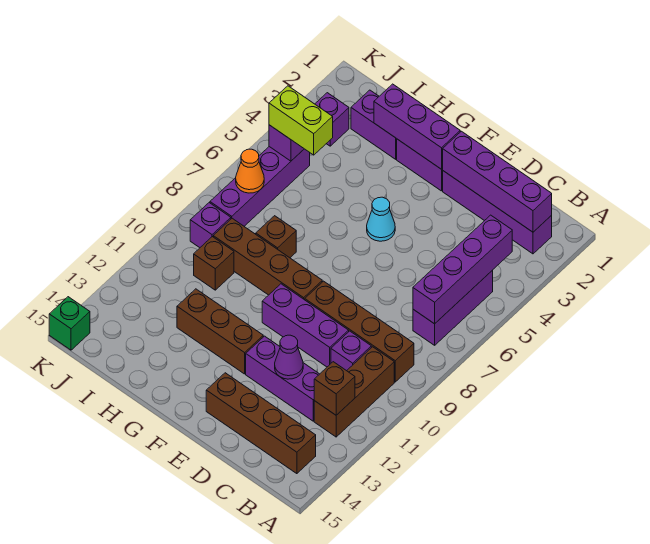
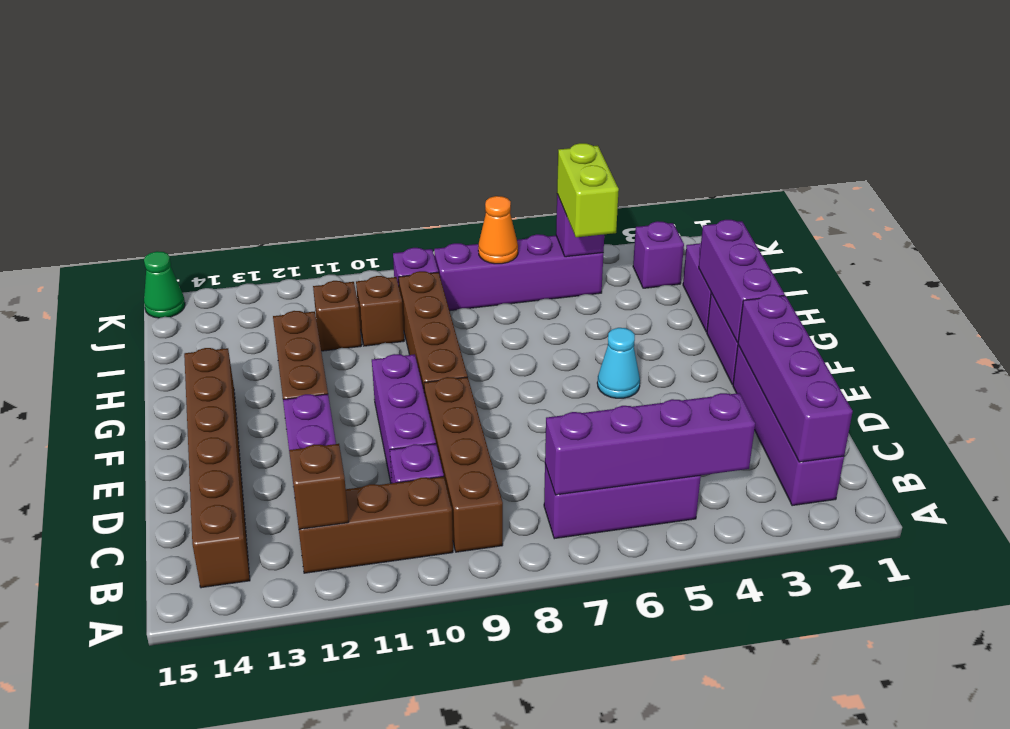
brown brick B14:E14 level 1 -> brown brick B14:G14 level 1
purple cone D12 level 2 -> none
brown brick H8 level 1 -> brown brick I11 level 1
green brick K15 level 1 -> green cone K15 level 1

